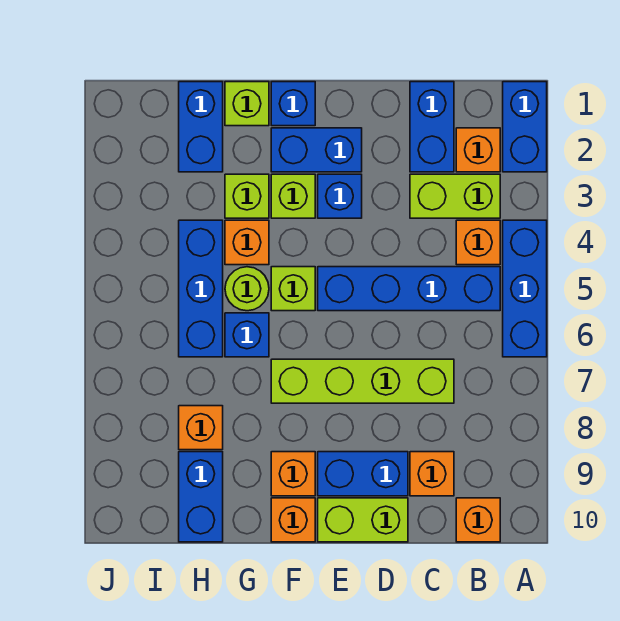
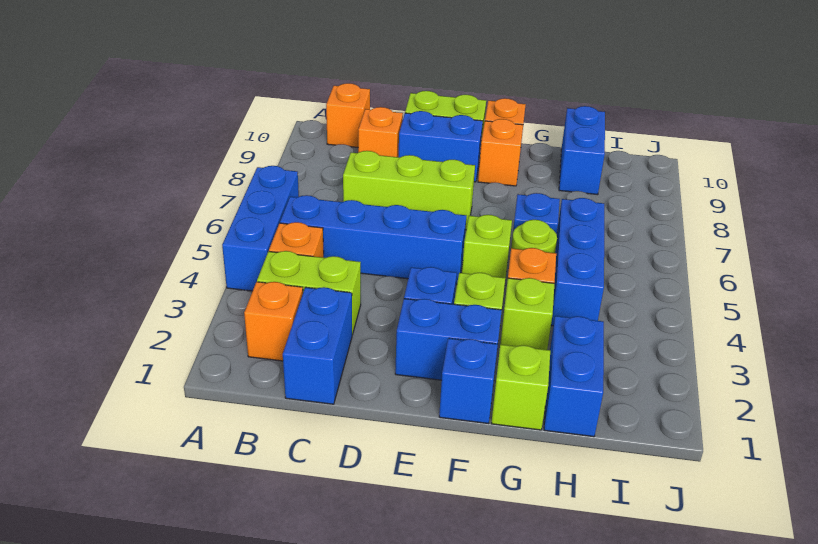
blue brick A1:A2 level 1 -> none
lime brick C7:F7 level 1 -> lime brick C7:E7 level 1
orange brick H8 level 1 -> none

